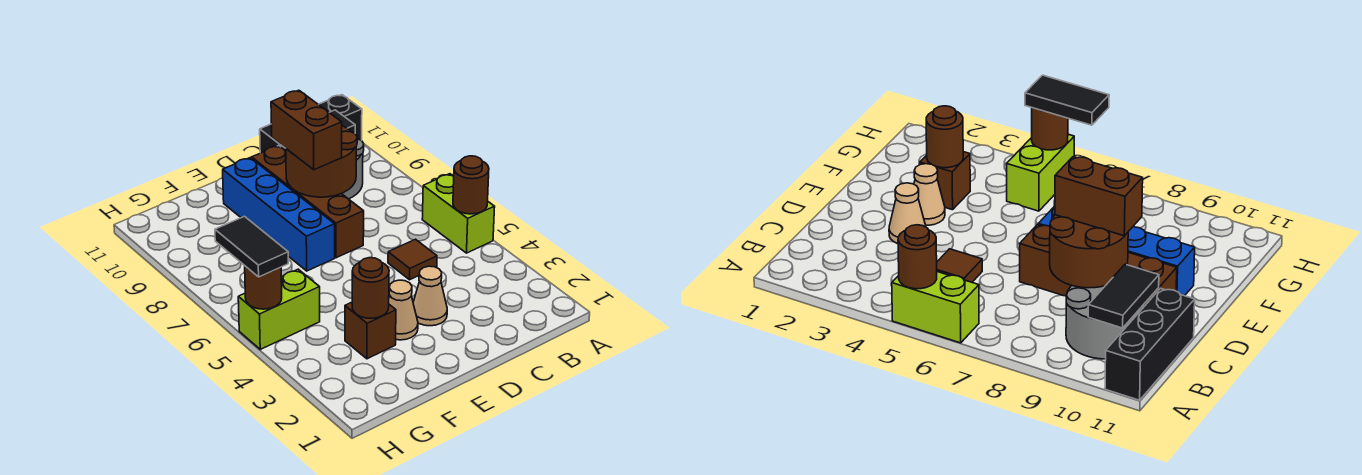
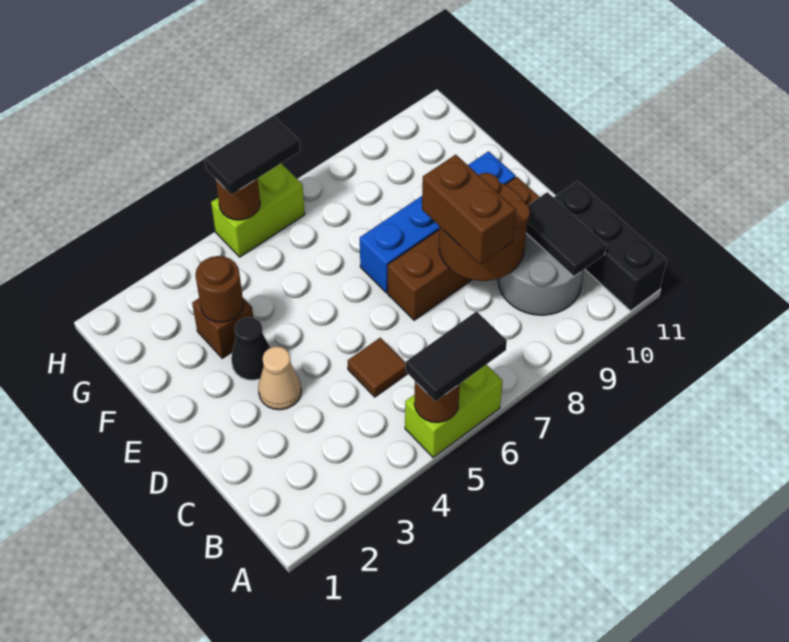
none -> black tile A5:A6 level 3
brown brick D8:D9 level 3 -> brown brick C8:D8 level 3
tan cone E3 level 1 -> black cone E3 level 1
lime brick G5:H5 level 1 -> lime brick H5:H6 level 1

